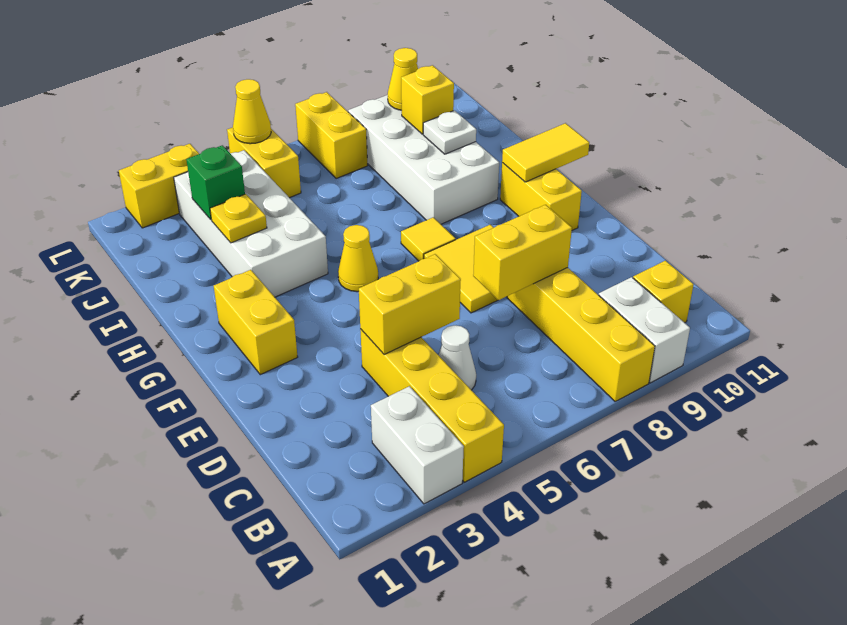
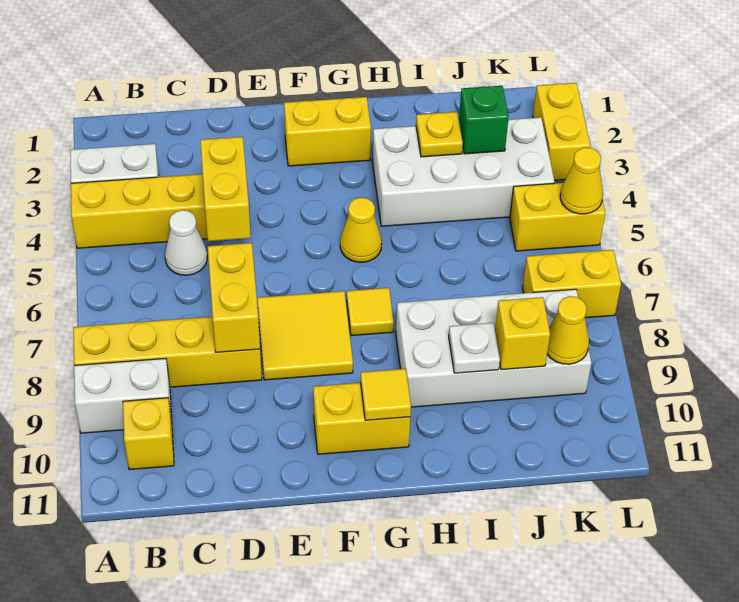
yellow tile G10:G11 level 2 -> yellow tile G10 level 2

